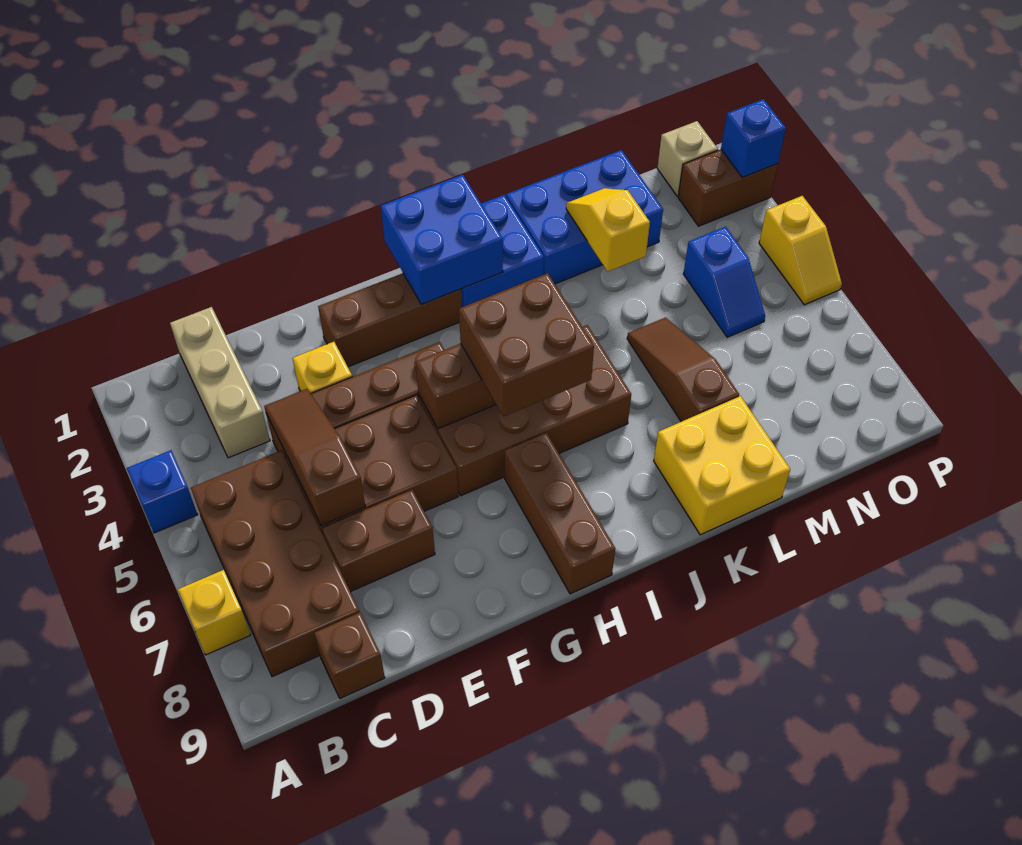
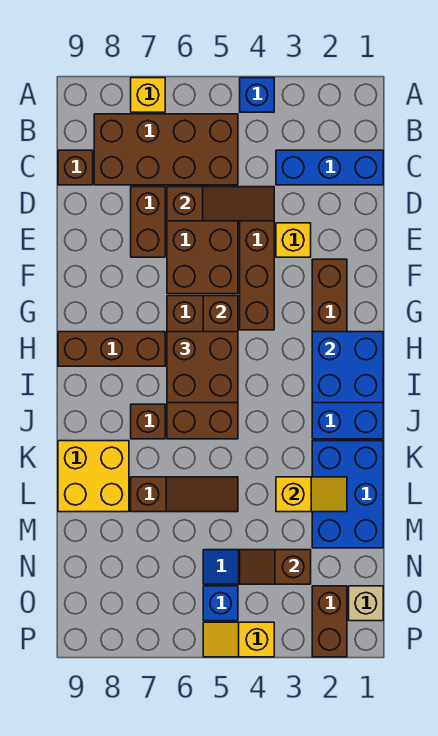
tan brick C1:C3 level 1 -> blue brick C1:C3 level 1
none -> brown brick J7 level 1
none -> brown slope N3:N4 level 2 top 3
blue brick P2 level 2 -> blue brick O5 level 1

